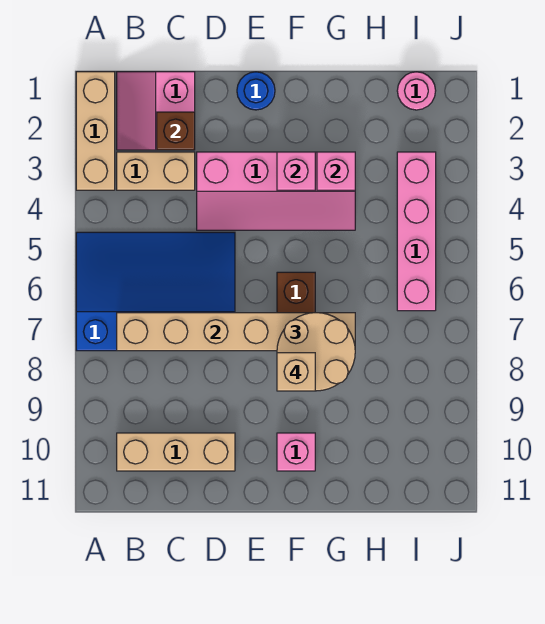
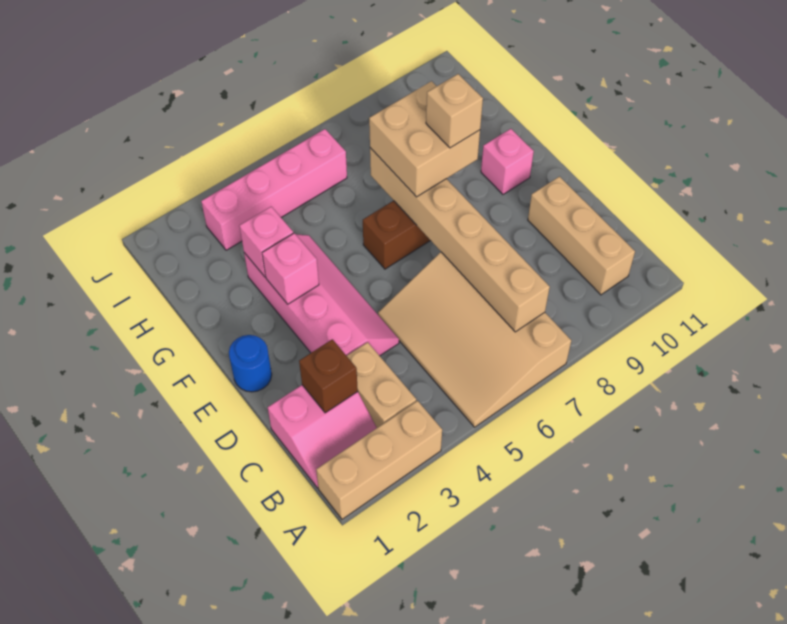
blue slope A5:D7 level 1 top 7 -> tan slope A5:D7 level 1 top 7
tan round brick F7:G8 level 3 -> tan brick F7:G8 level 3
pink round brick I1 level 1 -> none

